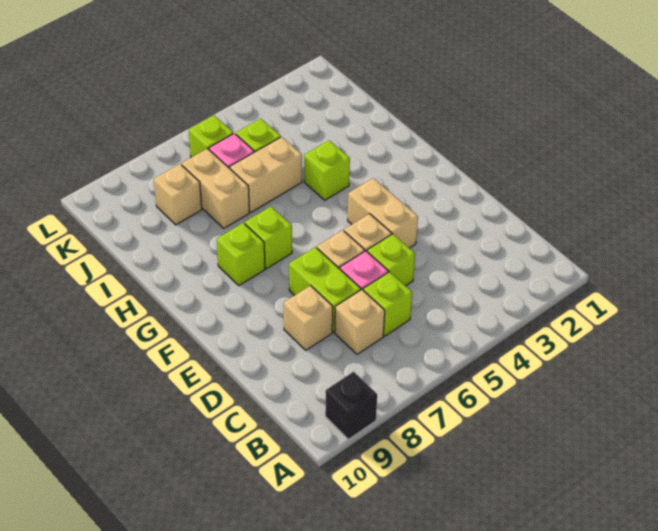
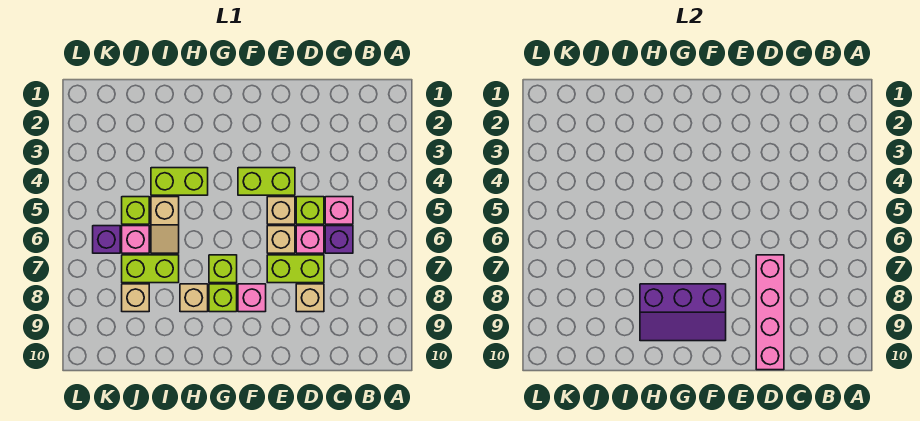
black brick A9 level 1 -> none
none -> pink brick C5 level 1
lime brick C6 level 1 -> purple brick C6 level 1
tan brick C7 level 1 -> tan brick H8 level 1
none -> pink brick D7:D10 level 2
tan brick E4:F4 level 1 -> lime brick E4:F4 level 1
none -> pink brick F8 level 1
none -> purple slope F8:H9 level 2 top 8
lime brick H4 level 1 -> lime brick H4:I4 level 1
tan brick I5:I6 level 1 -> tan slope I5:I6 level 1 top 5
tan brick I7:J7 level 1 -> lime brick I7:J7 level 1
lime brick K6 level 1 -> purple brick K6 level 1

